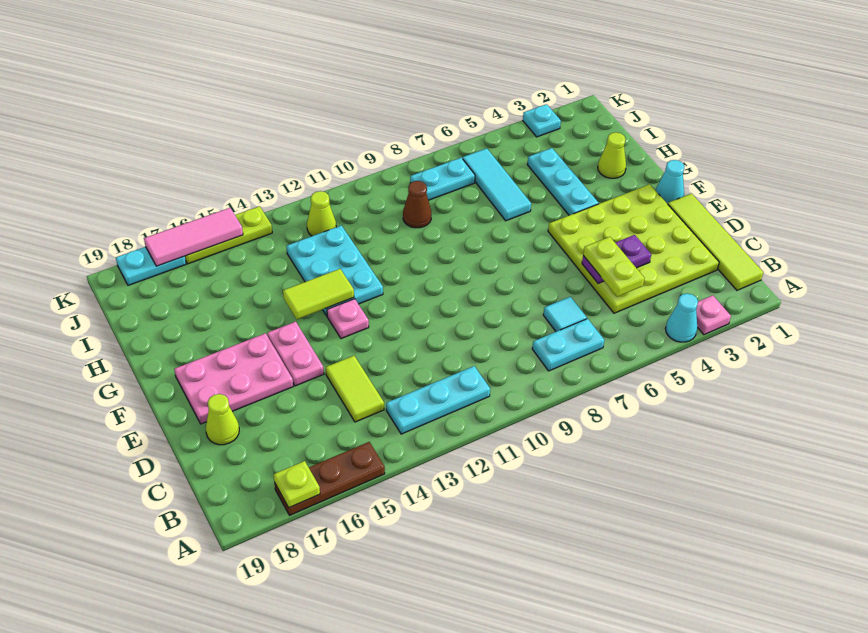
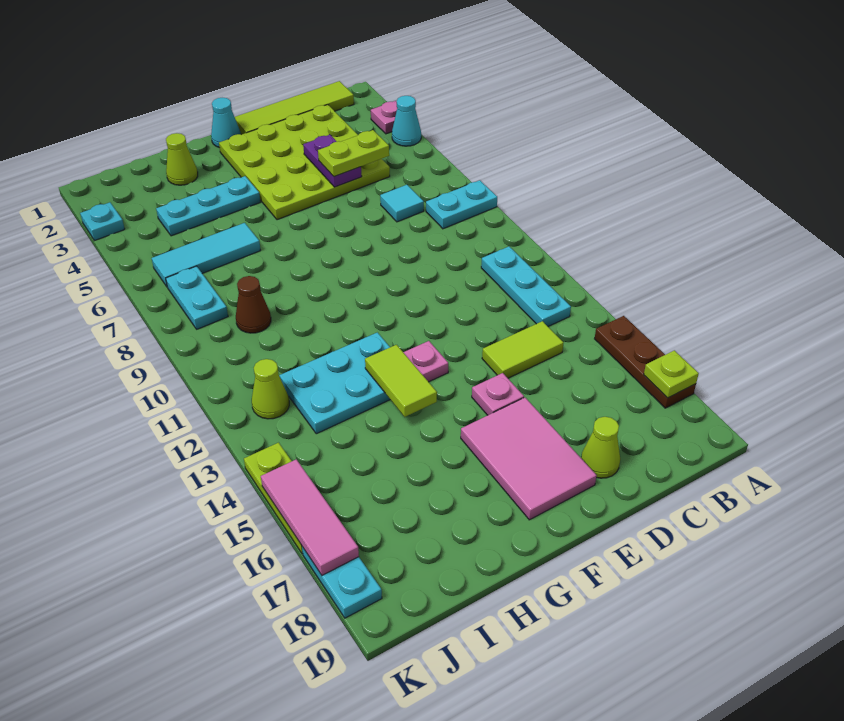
cyan plate B7:B8 level 1 -> cyan plate A8:B8 level 1
pink plate E15:F15 level 1 -> pink plate E15 level 1
pink plate E16:F18 level 1 -> pink tile E16:F18 level 1

